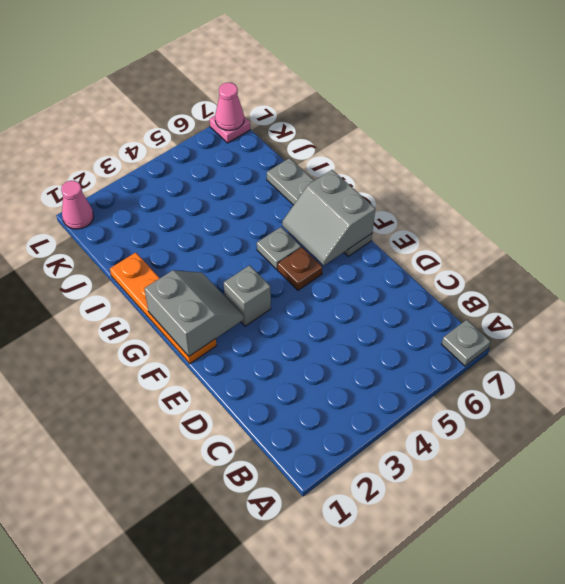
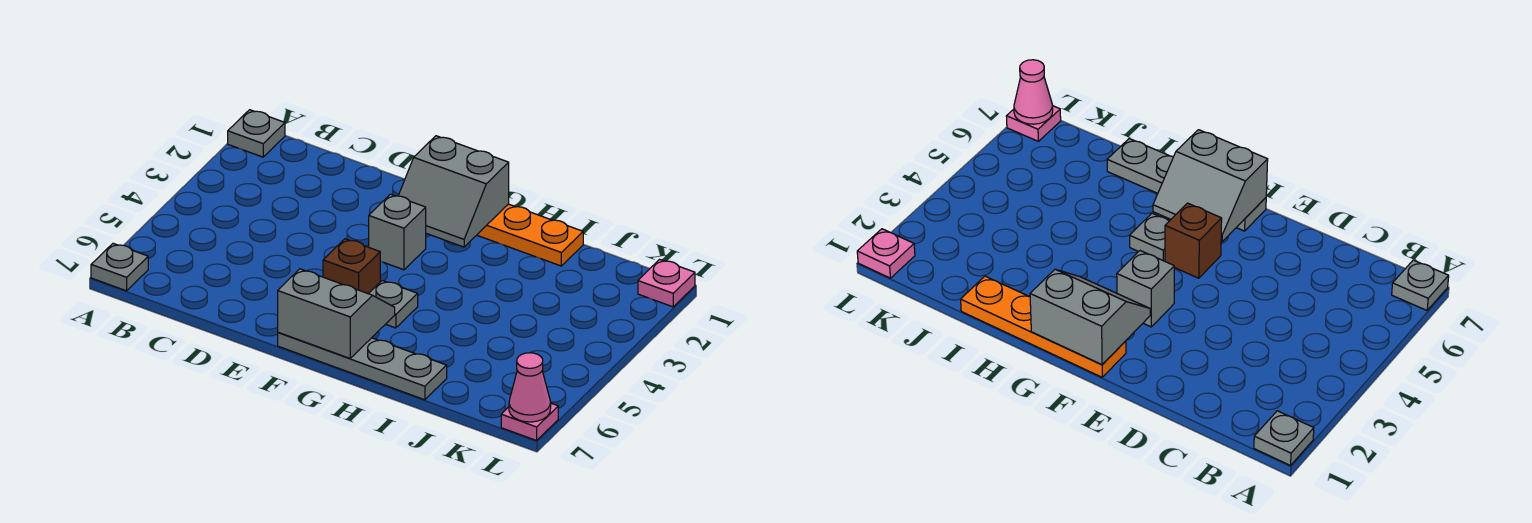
none -> grey plate A1 level 1
brown plate F5 level 1 -> brown brick F5 level 1
pink cone L1 level 1 -> pink plate L1 level 1

